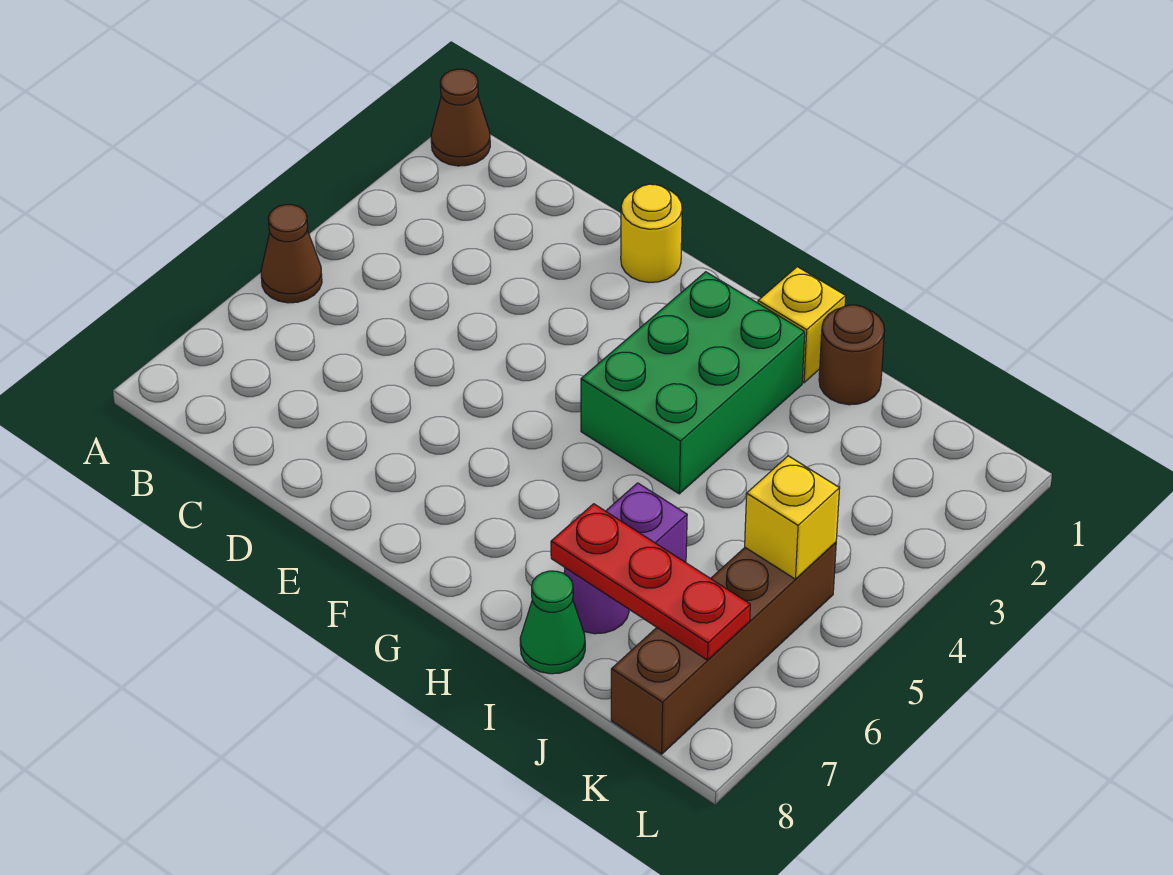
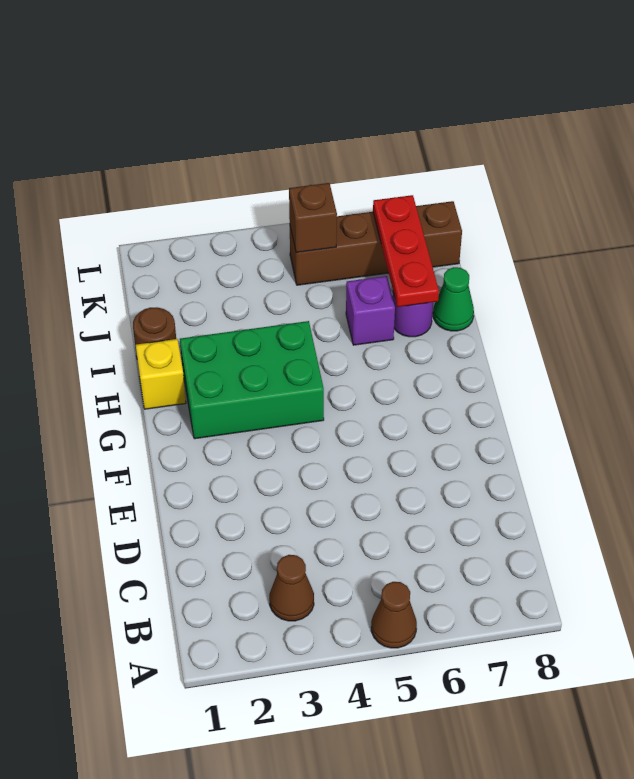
brown cone A1 level 1 -> brown cone B3 level 1
yellow round brick E1 level 1 -> none
yellow brick K5 level 2 -> brown brick K5 level 2

